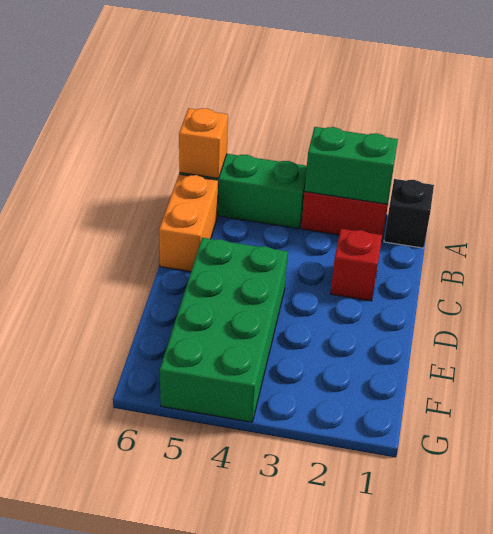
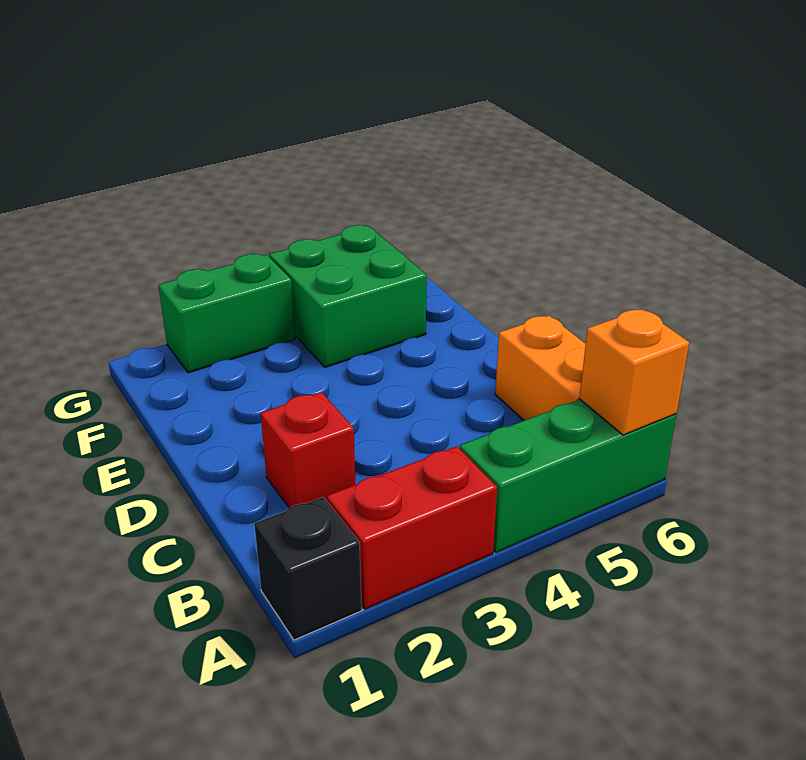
green brick A2:A3 level 2 -> green brick G2:G3 level 1
green brick D4:G5 level 1 -> green brick F4:G5 level 1

